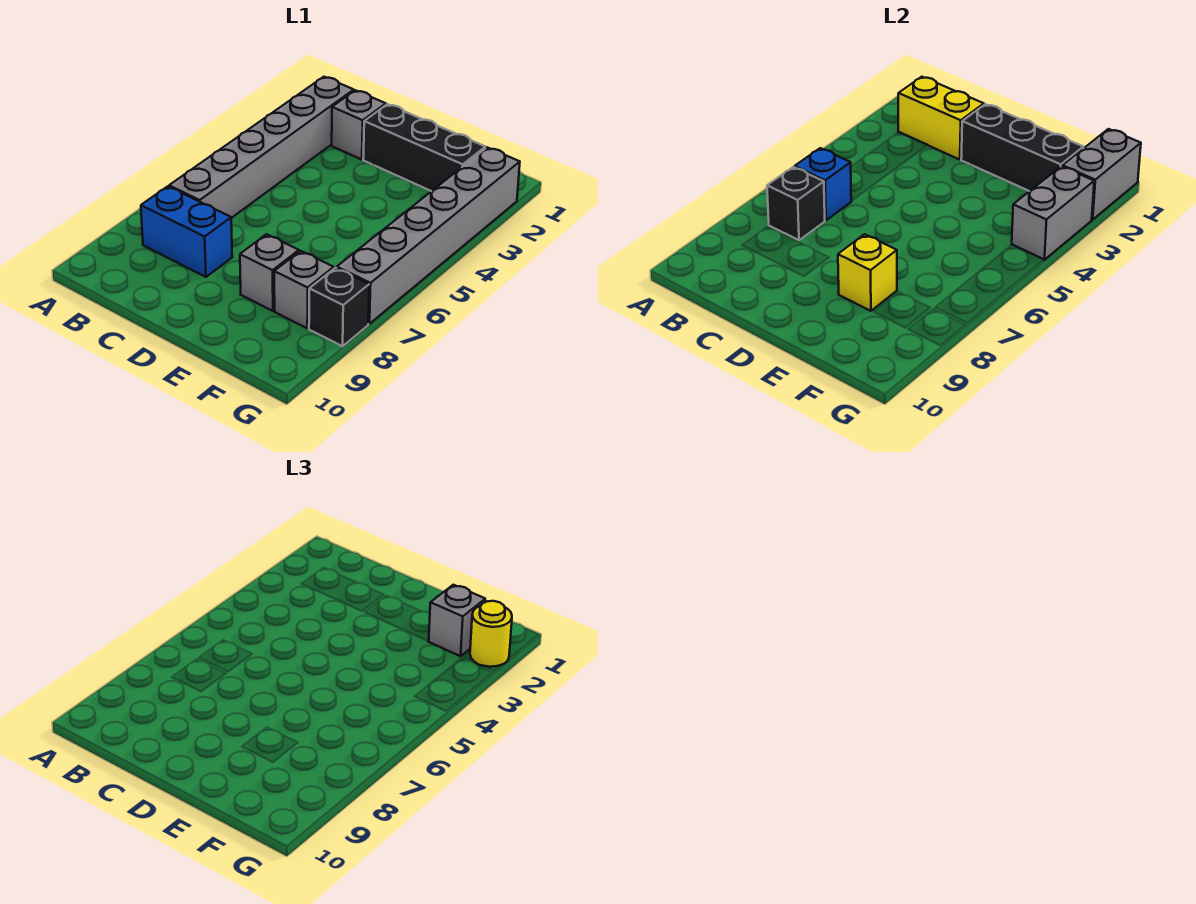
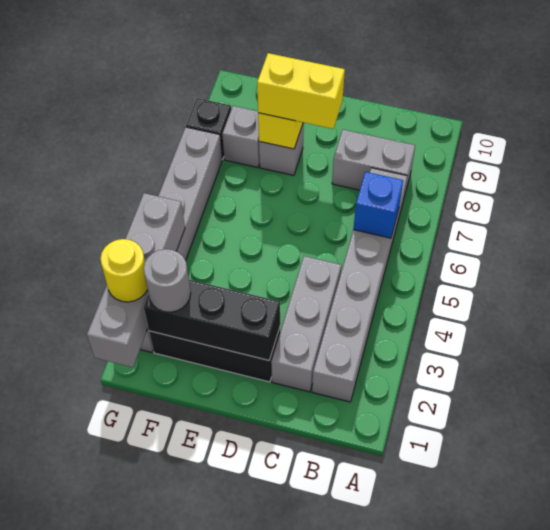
yellow brick B2:C2 level 2 -> yellow brick D8:E8 level 3
black brick B7 level 2 -> none
blue brick B8:C8 level 1 -> grey brick B8:C8 level 1
grey brick C2 level 1 -> grey brick C2:C4 level 1
grey brick F2 level 3 -> grey round brick F2 level 3

